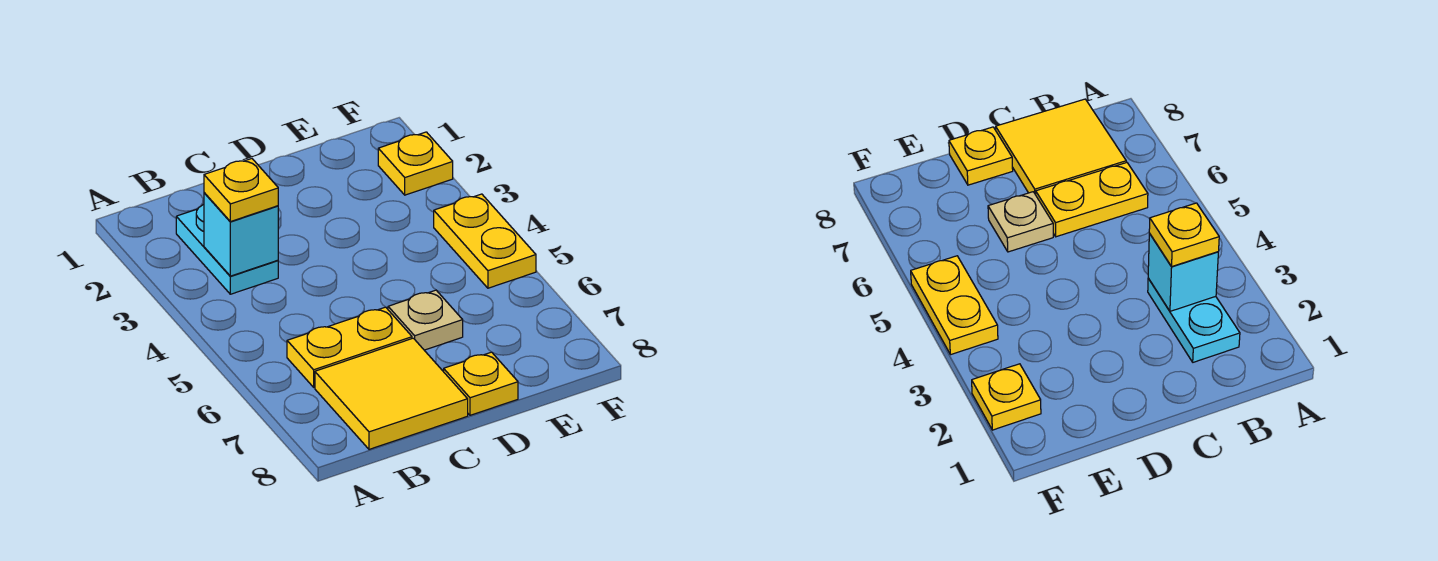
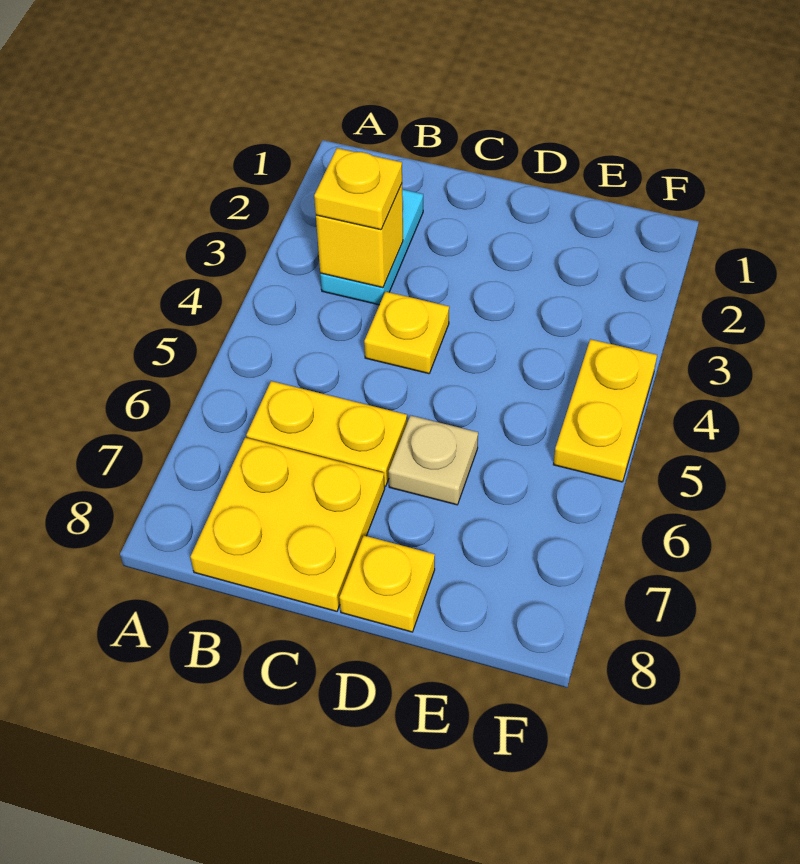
cyan brick B3 level 2 -> yellow brick B3 level 2
yellow tile B7:C8 level 1 -> yellow plate B7:C8 level 1
yellow plate F2 level 1 -> yellow plate C4 level 1

